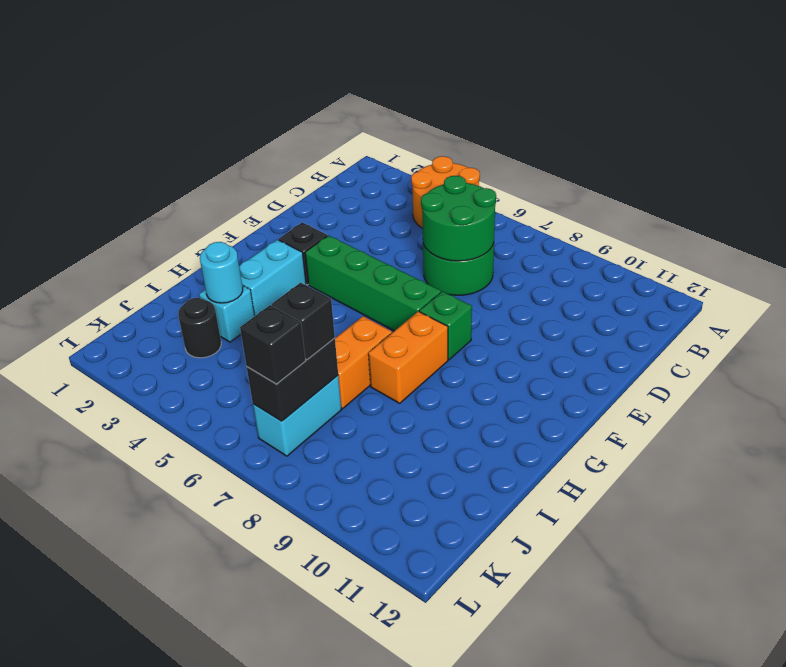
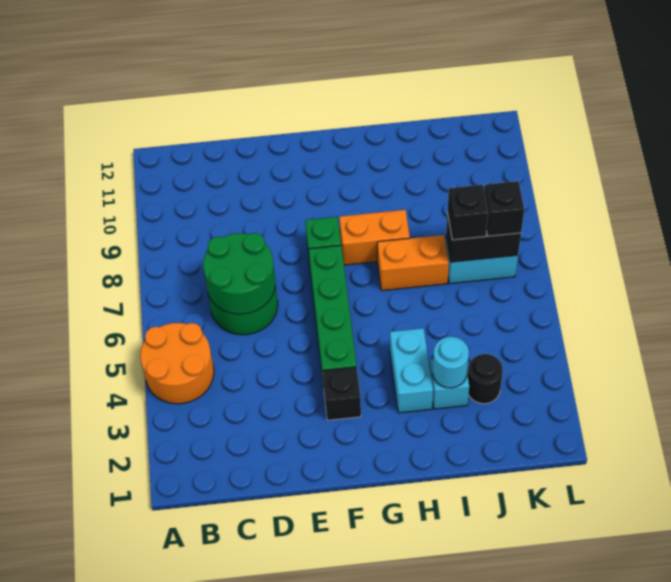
cyan brick G3:H3 level 1 -> cyan brick H3:H4 level 1

